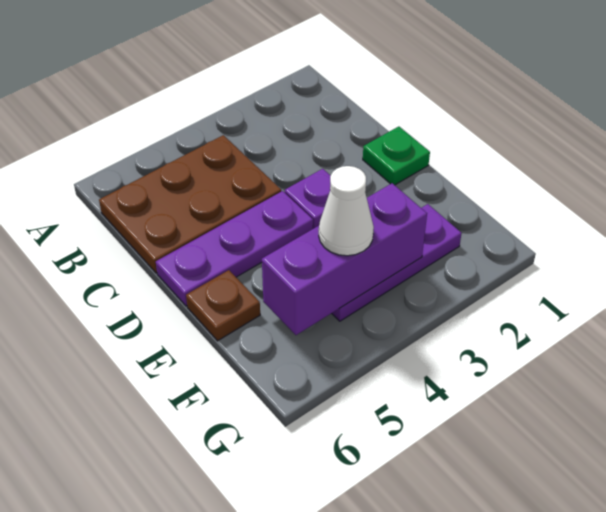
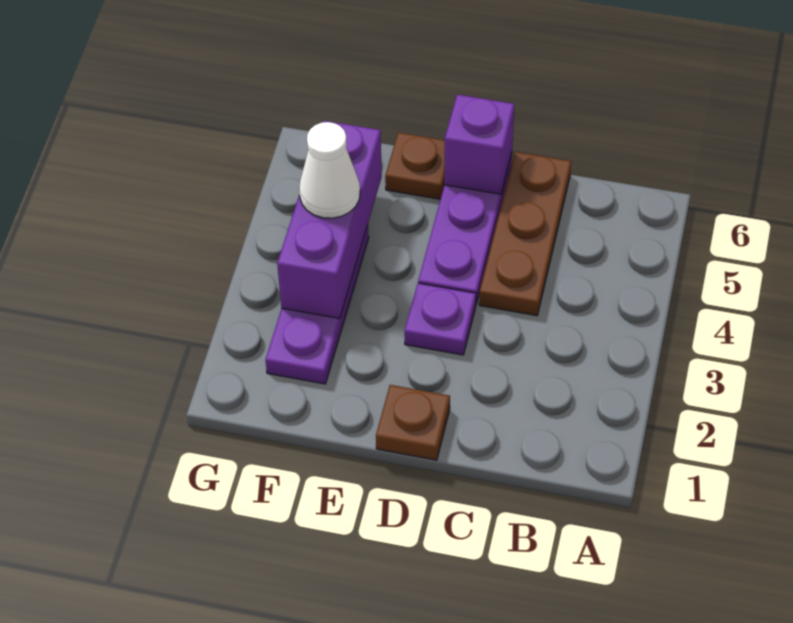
brown plate B4:C6 level 1 -> brown plate C4:C6 level 1
green plate D1 level 1 -> brown plate D1 level 1
none -> purple brick D6 level 2

